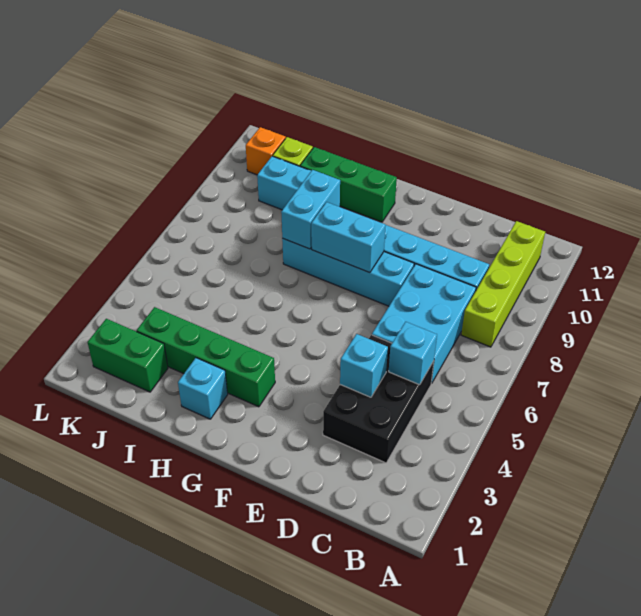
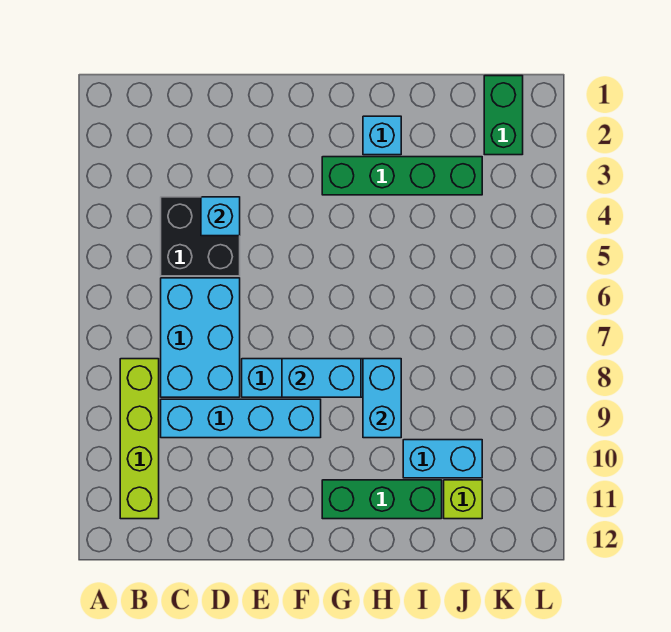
black brick C3:D5 level 1 -> black brick C4:D5 level 1
cyan brick C5 level 2 -> none
green brick J2:K2 level 1 -> green brick K1:K2 level 1
orange brick K11 level 1 -> none

